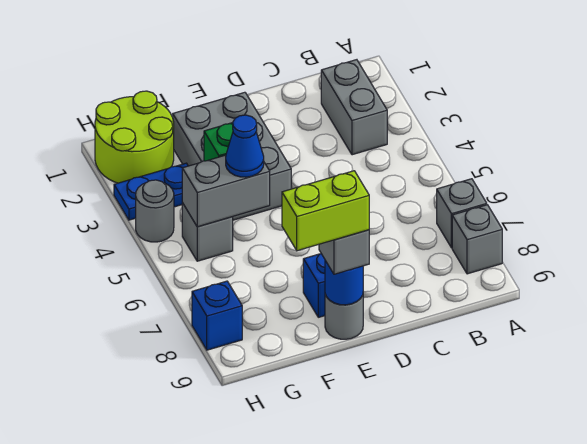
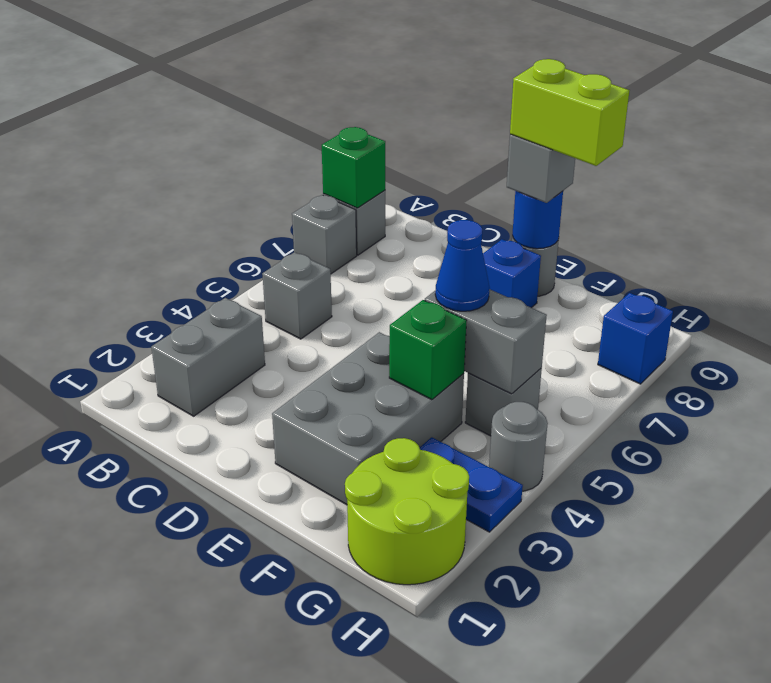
none -> green brick A8 level 2
none -> grey brick B5 level 1

